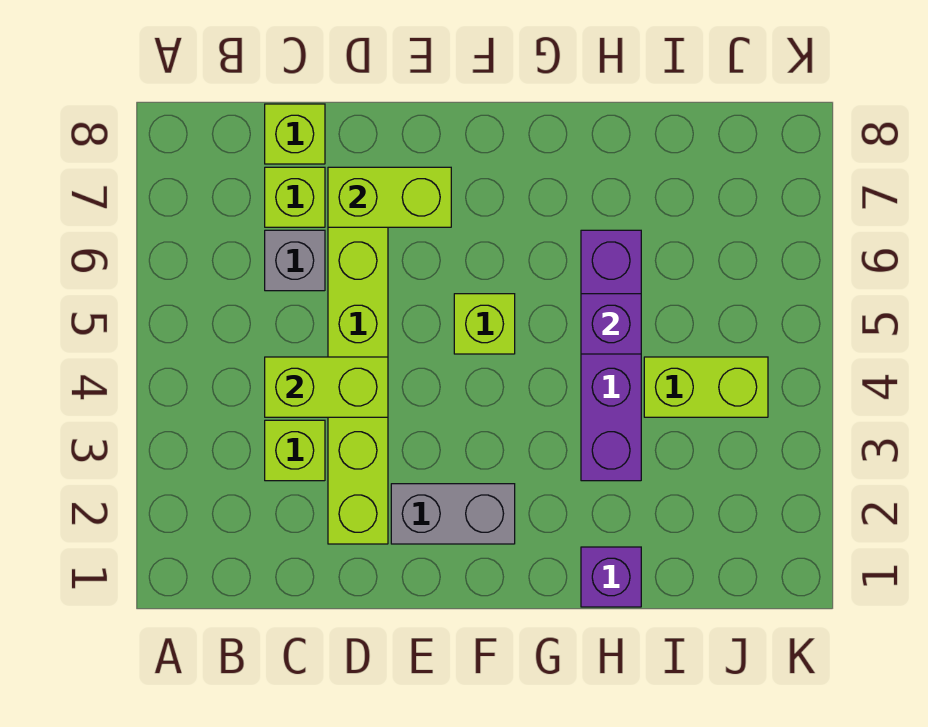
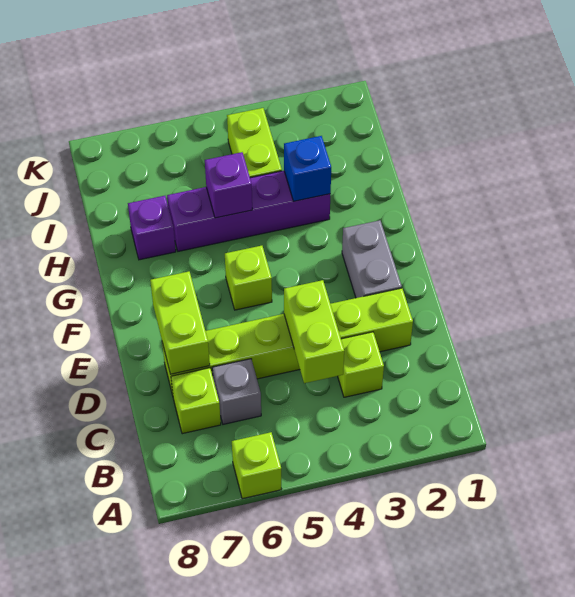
lime brick C8 level 1 -> lime brick A6 level 1
purple brick H1 level 1 -> purple brick H7 level 1
none -> blue brick H3 level 2

